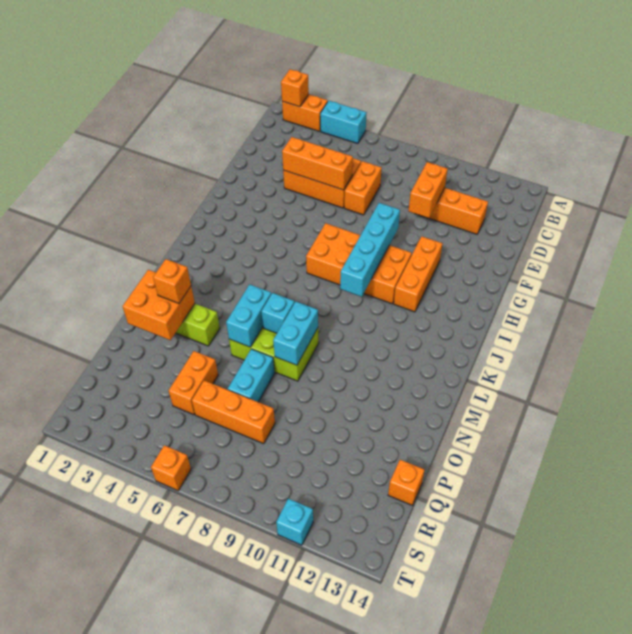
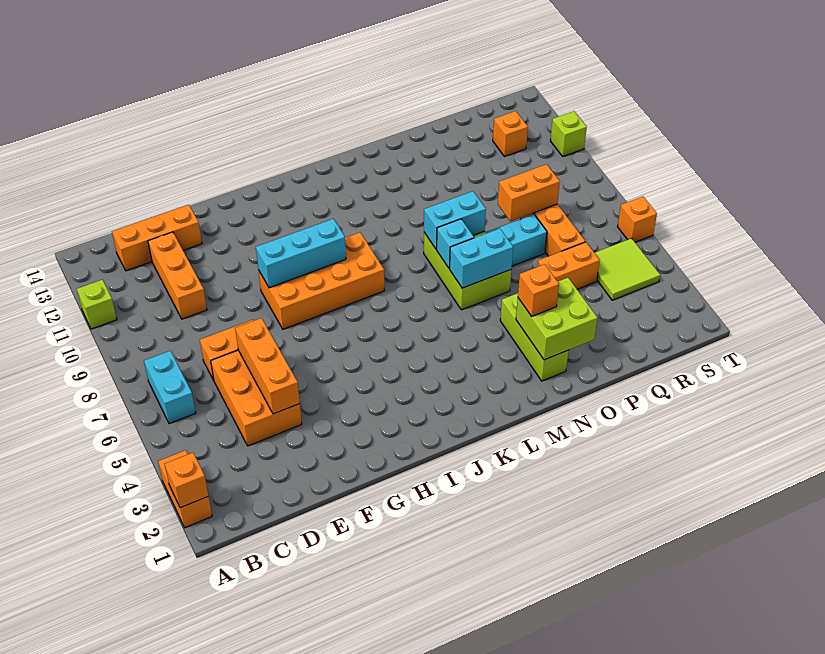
cyan brick A4:A5 level 1 -> cyan brick B6:B7 level 1
none -> lime brick A11 level 1
orange brick D10:E10 level 2 -> orange brick P8:Q8 level 2
cyan brick G9:J9 level 2 -> cyan brick G9:I9 level 2
orange brick G11:I11 level 1 -> orange brick C13:E13 level 1
orange brick H7:I10 level 1 -> orange brick G8:J9 level 1
orange brick N2:O3 level 2 -> lime brick N2:O3 level 2
orange brick Q14 level 1 -> orange brick R12 level 1
none -> lime tile R4:S5 level 1
cyan brick T11 level 1 -> lime brick T11 level 1

